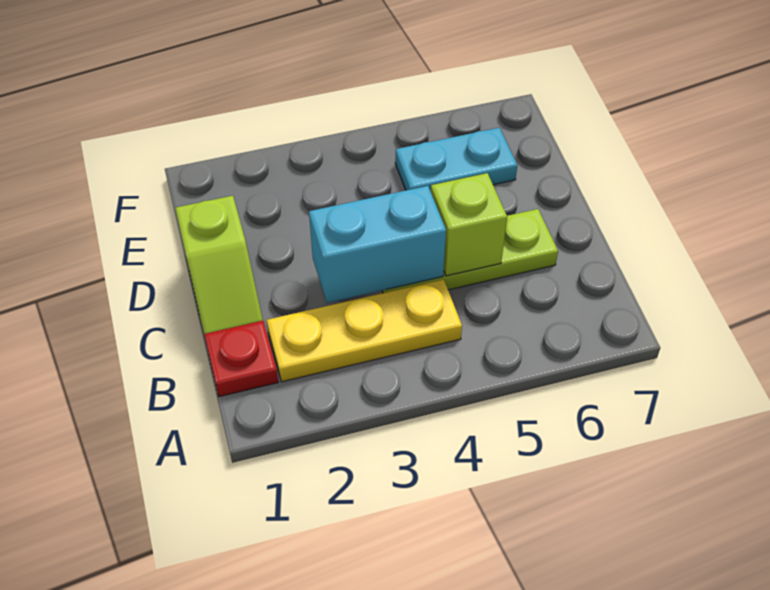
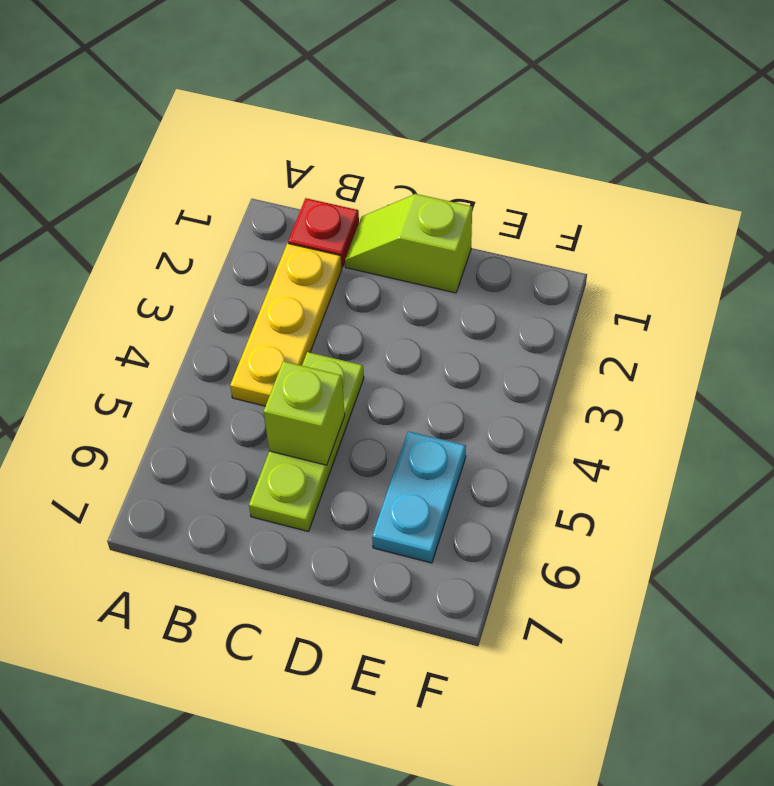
cyan brick C3:C4 level 2 -> none

